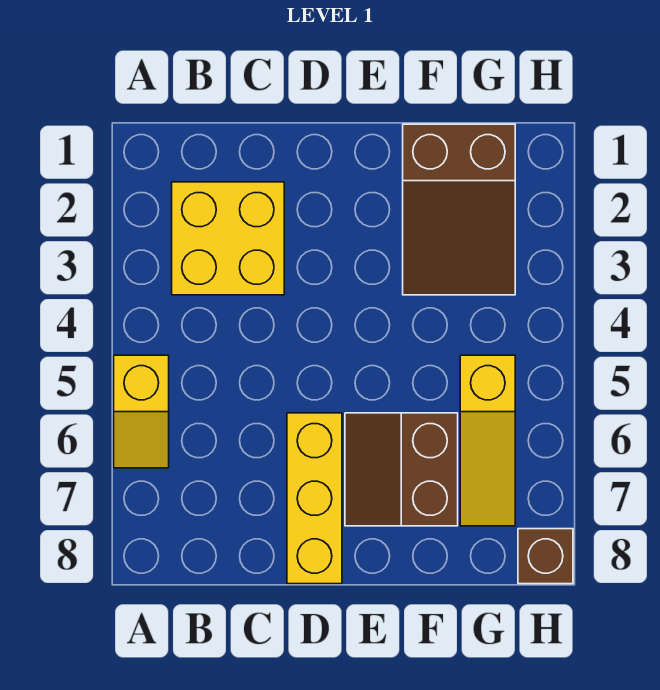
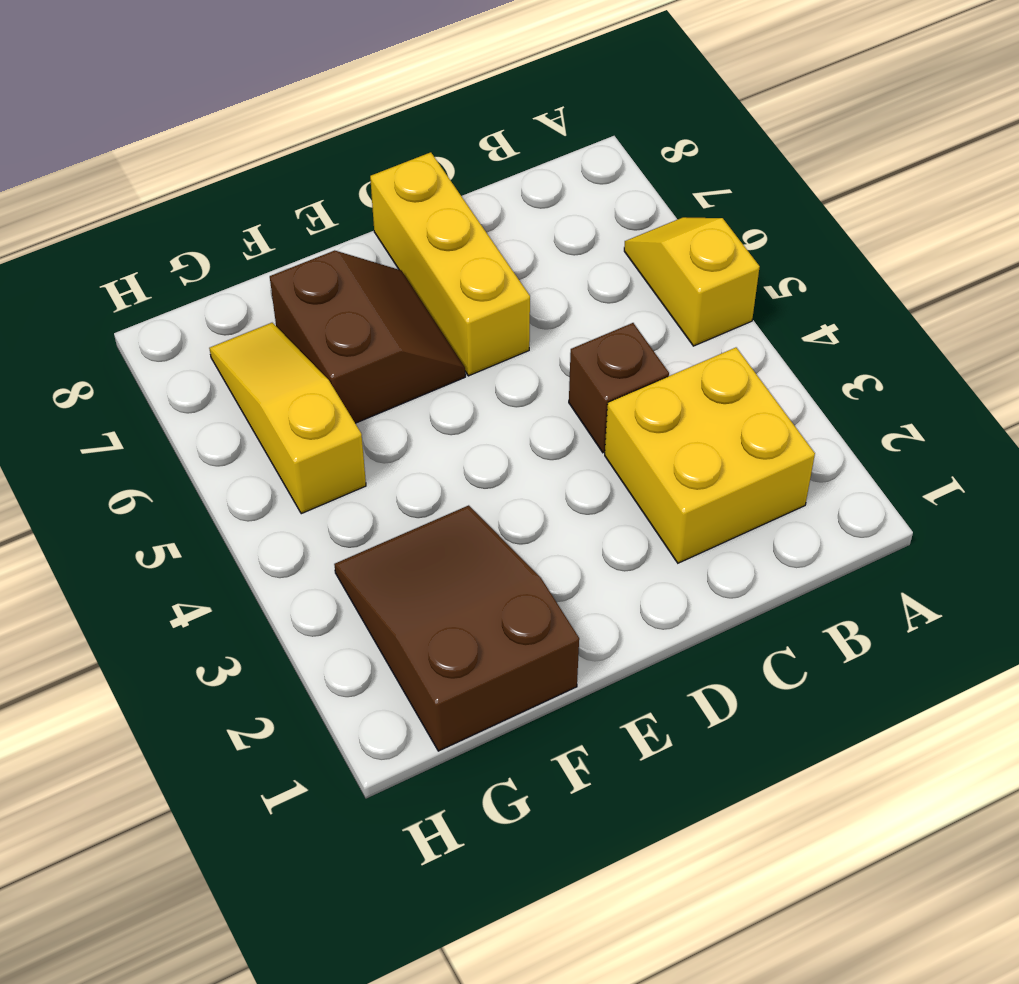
brown brick H8 level 1 -> brown brick C4 level 1

